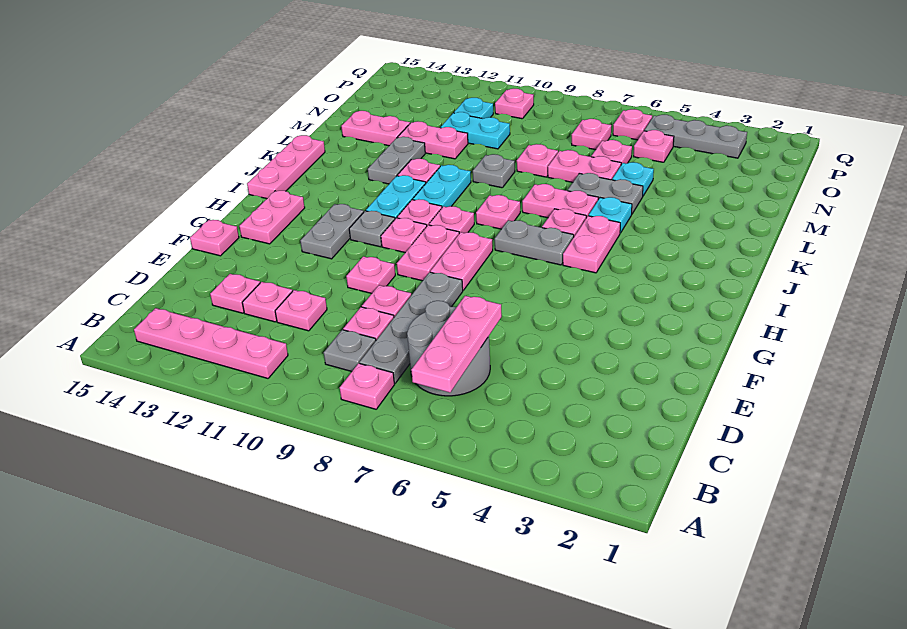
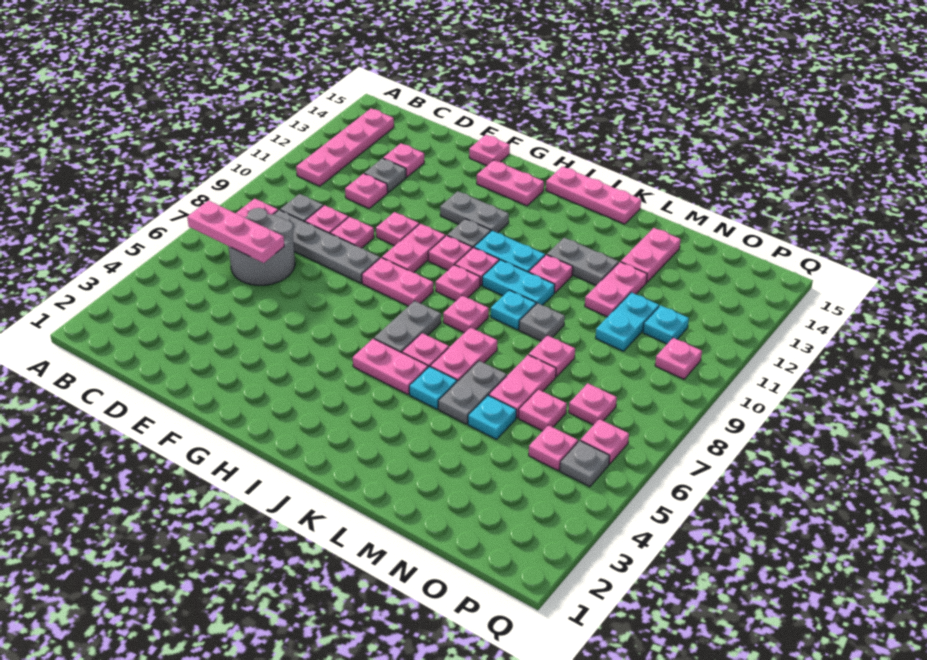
pink plate D12 level 1 -> grey plate D12 level 1
pink plate G9:H9 level 1 -> pink plate G9:G10 level 1
none -> cyan plate K9 level 1
grey plate P3:P5 level 1 -> grey plate P5 level 1

